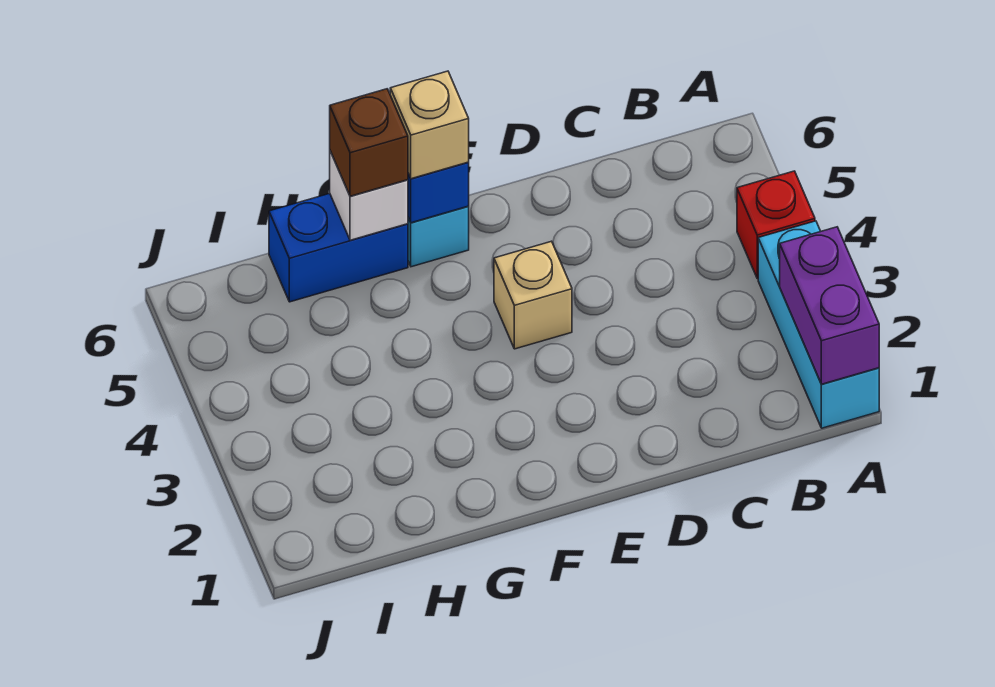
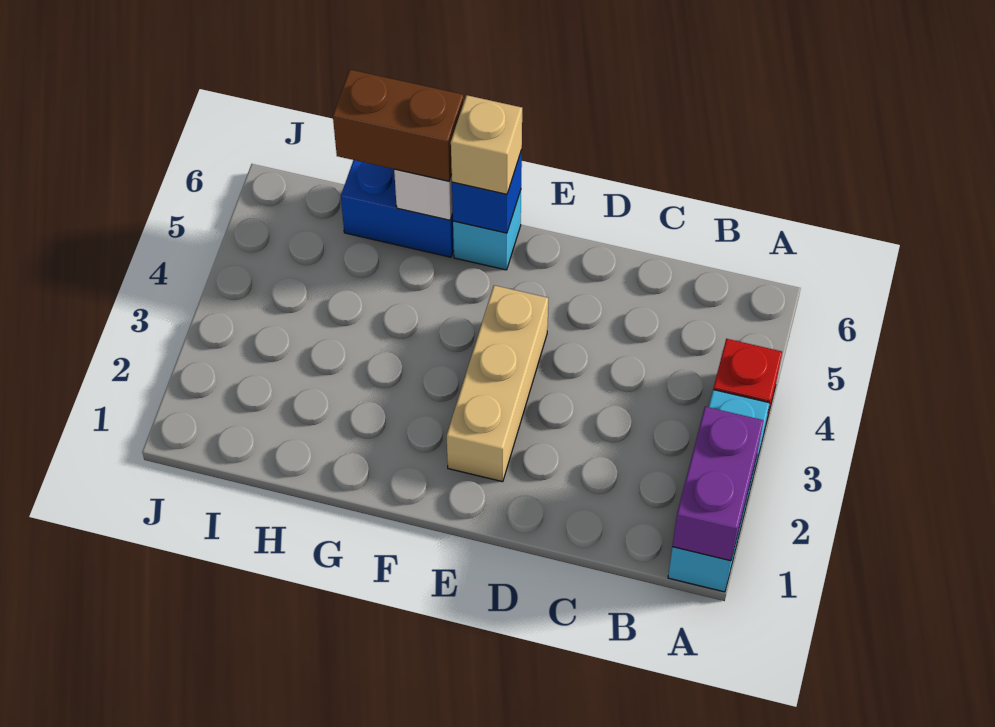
tan brick E4 level 1 -> tan brick E2:E4 level 1
brown brick G6 level 3 -> brown brick G6:H6 level 3

